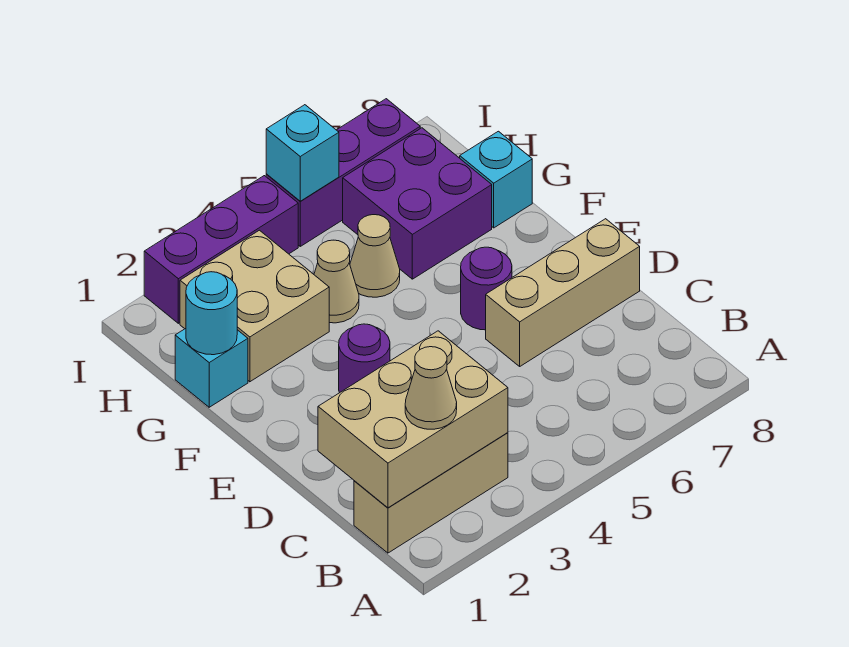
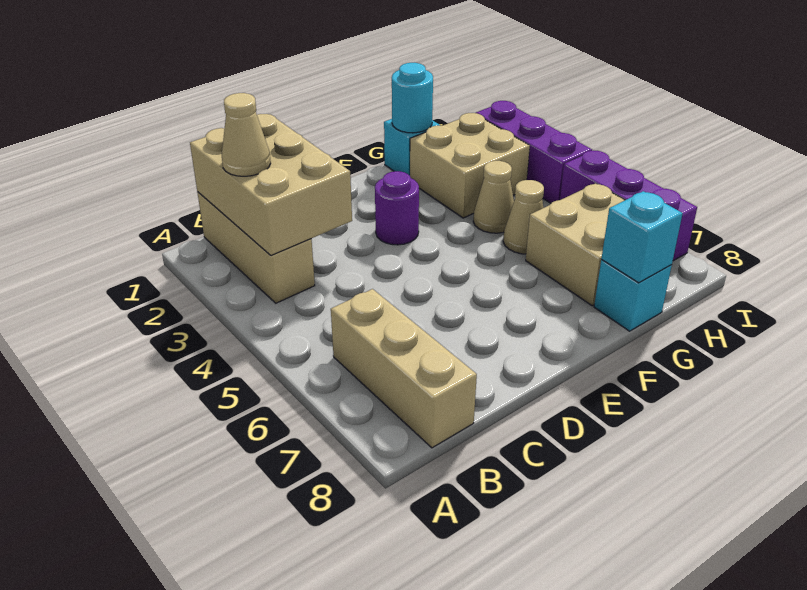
tan brick D6:D8 level 1 -> tan brick B6:B8 level 1
purple round brick E6 level 1 -> none
purple brick G6:H7 level 1 -> tan brick G6:H7 level 1
cyan brick I5 level 2 -> cyan brick G8 level 2

